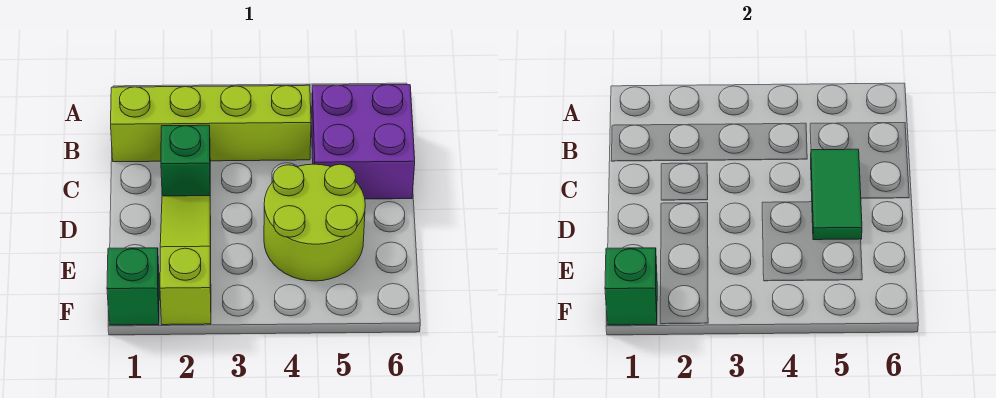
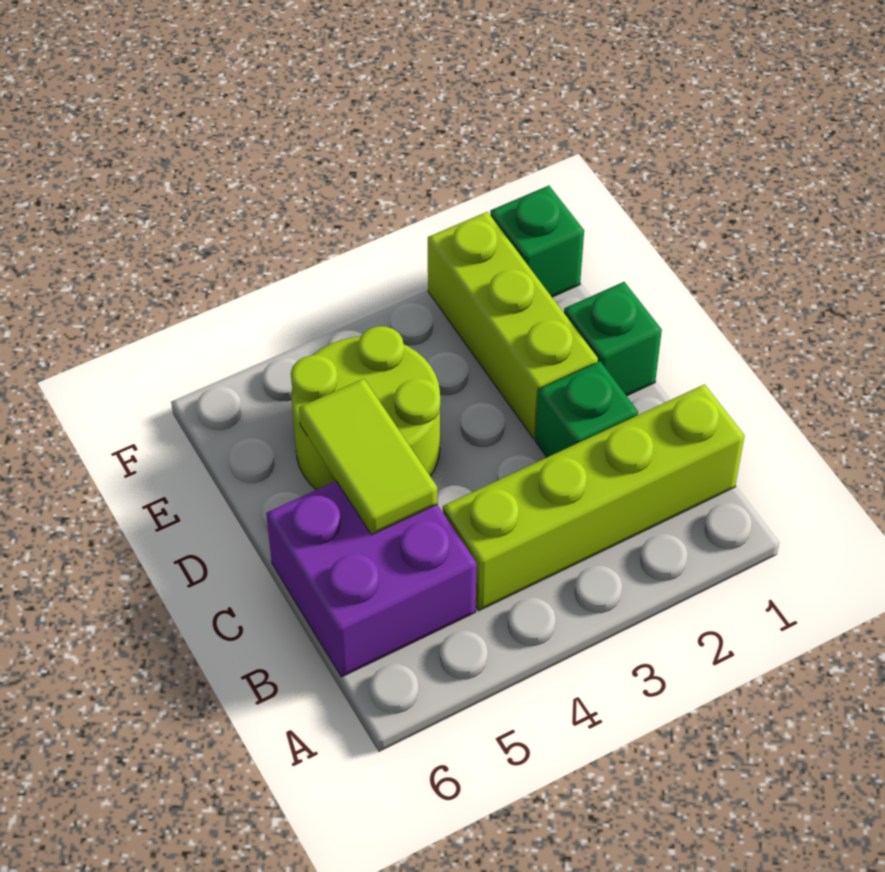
green tile C5:D5 level 2 -> lime tile C5:D5 level 2
lime slope D2:F2 level 1 top F -> lime brick D2:F2 level 1
green brick F1 level 2 -> green brick D1 level 1

